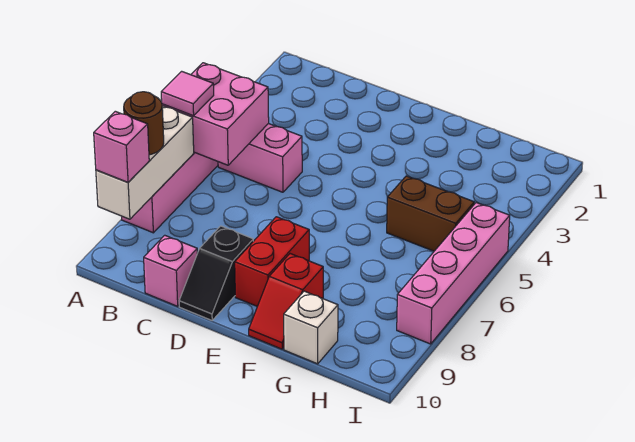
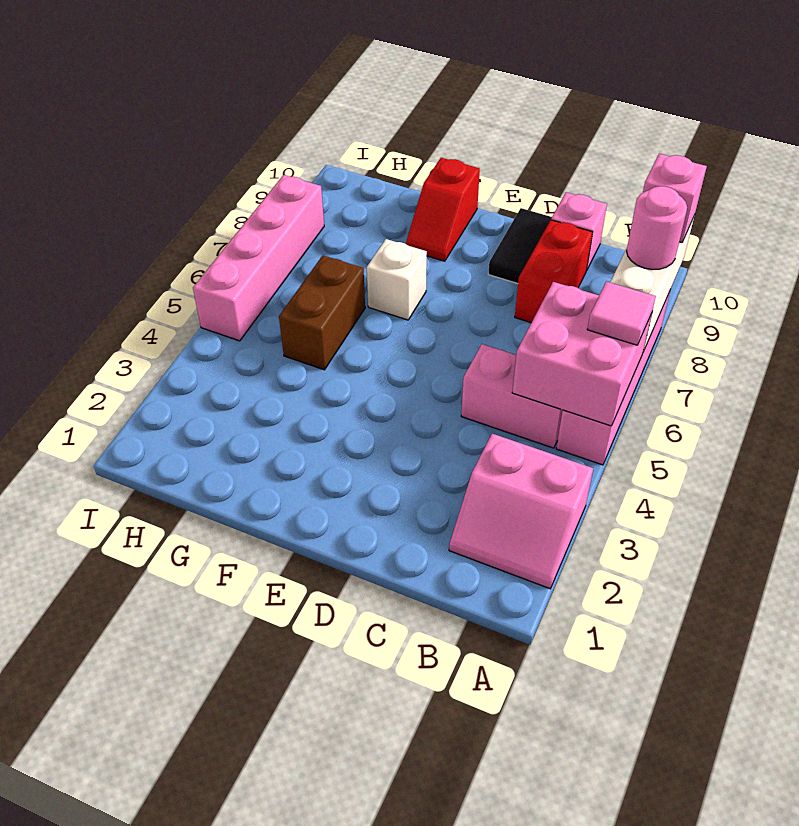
none -> pink slope A2:B3 level 1 top 3
brown round brick A8 level 3 -> pink round brick A8 level 3
black slope D9:D10 level 1 top 9 -> black tile D9:D10 level 1
red brick E8:E9 level 1 -> red brick C8:C9 level 1
red slope F9:F10 level 1 top 9 -> red slope F9:F10 level 1 top 10
brown brick G5:H5 level 1 -> brown brick G5:G6 level 1
white brick G10 level 1 -> white brick F7 level 1

